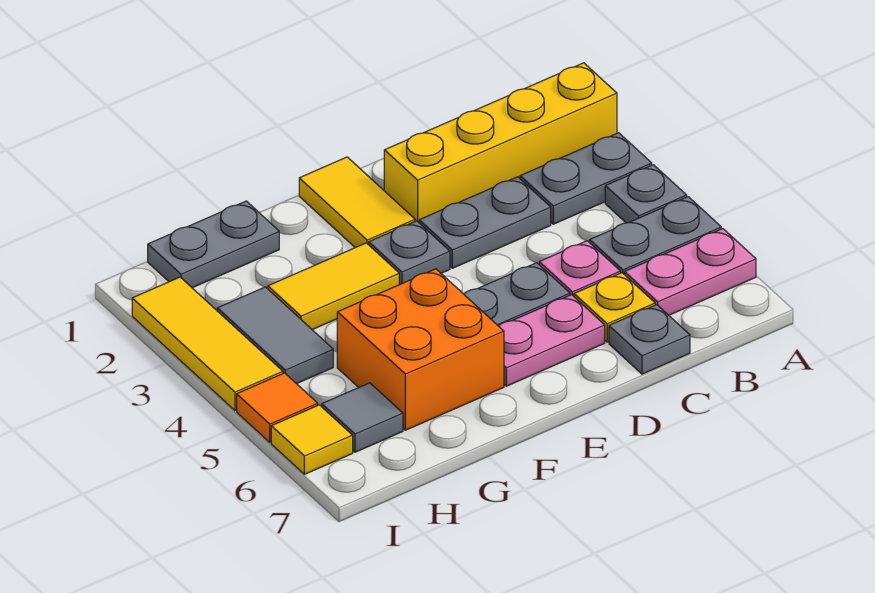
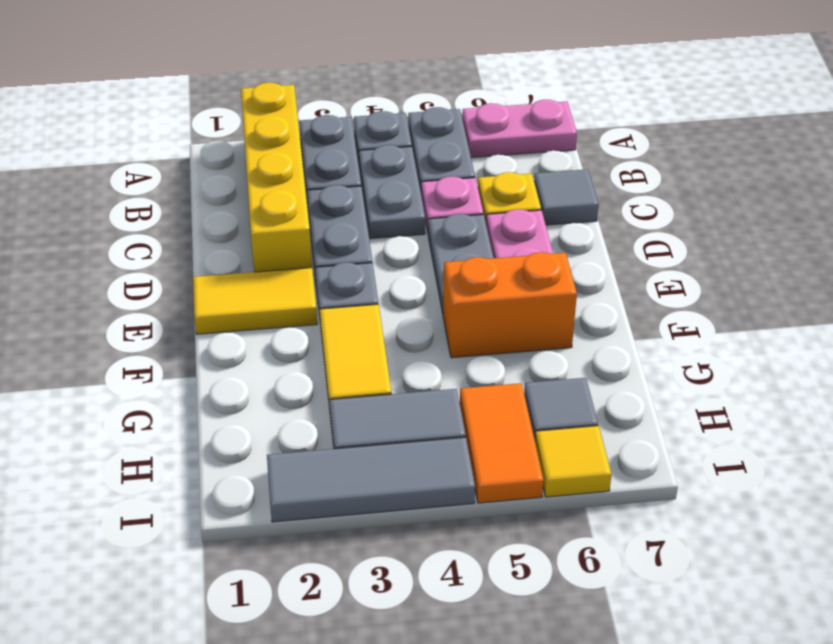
pink plate A6:B6 level 1 -> pink plate A6:A7 level 1
grey plate C7 level 1 -> grey tile C7 level 1
orange brick F5:G6 level 1 -> orange brick F5:F6 level 1
grey plate G1:H1 level 1 -> grey plate B4:C4 level 1
yellow tile I2:I4 level 1 -> grey tile I2:I4 level 1
orange tile I5 level 1 -> orange tile H5:I5 level 1

